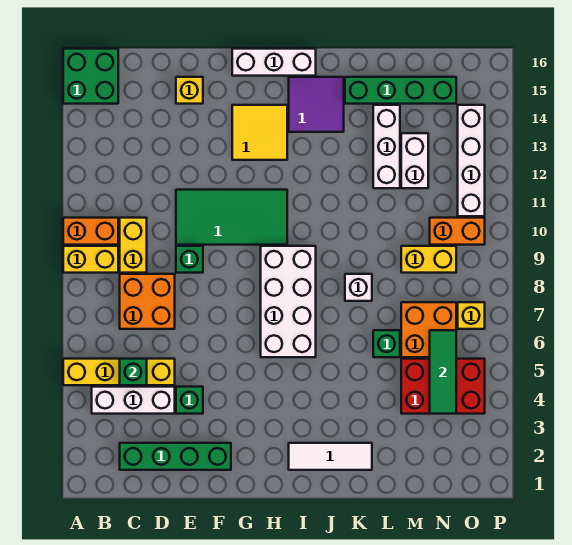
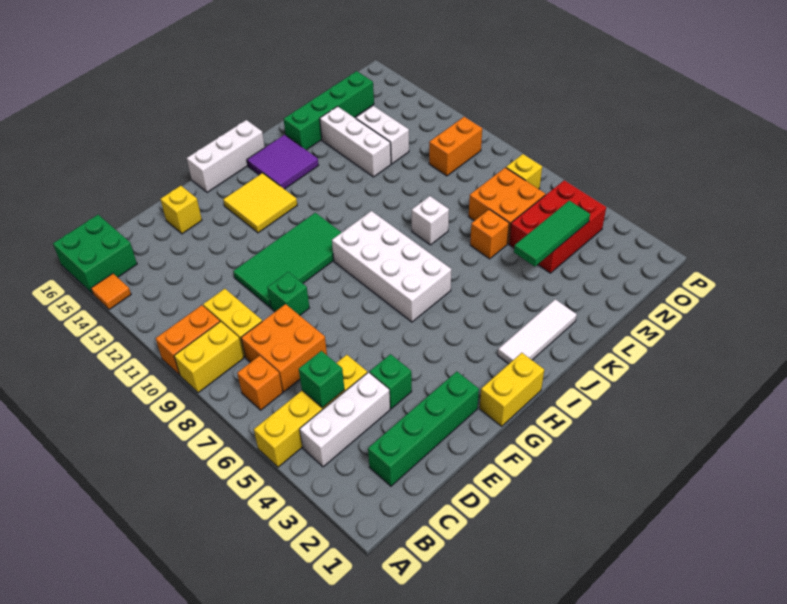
none -> orange tile A14 level 1
none -> orange brick B7 level 1
green brick L6 level 1 -> orange brick L6 level 1
yellow brick M9:N9 level 1 -> yellow brick G1:H1 level 1
green tile N4:N6 level 2 -> green tile L4:N4 level 2
white brick O11:O14 level 1 -> none

